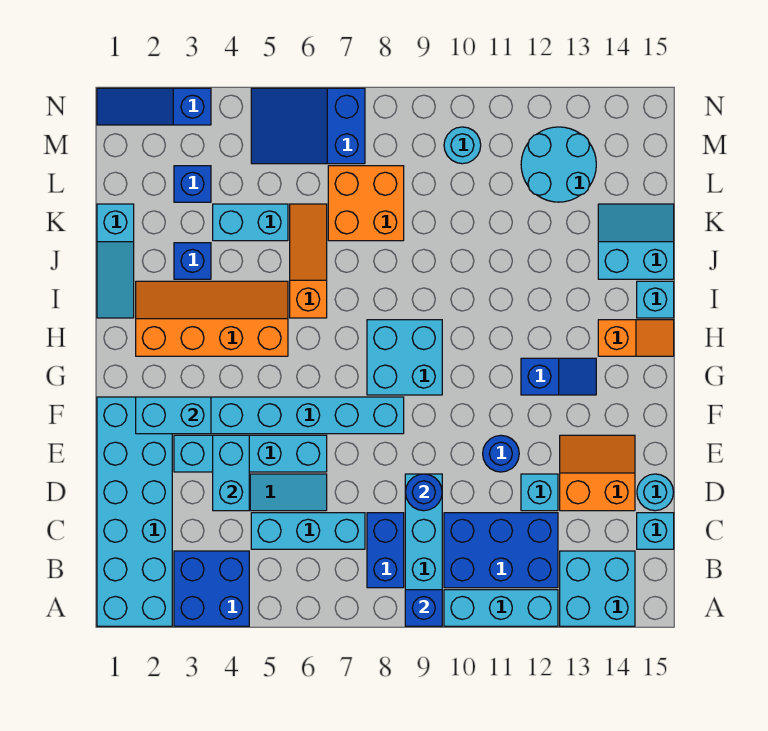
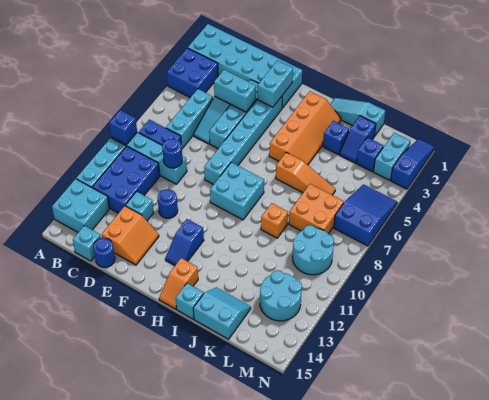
cyan round brick D15 level 1 -> blue round brick D15 level 1
none -> orange brick J9 level 1
cyan slope J14:K15 level 1 top J -> cyan slope J14:K15 level 1 top 15
none -> blue slope K2:K3 level 1 top 2
cyan brick K4:K5 level 1 -> cyan brick M2:M3 level 1
cyan round brick M10 level 1 -> cyan round brick L9:M10 level 1

